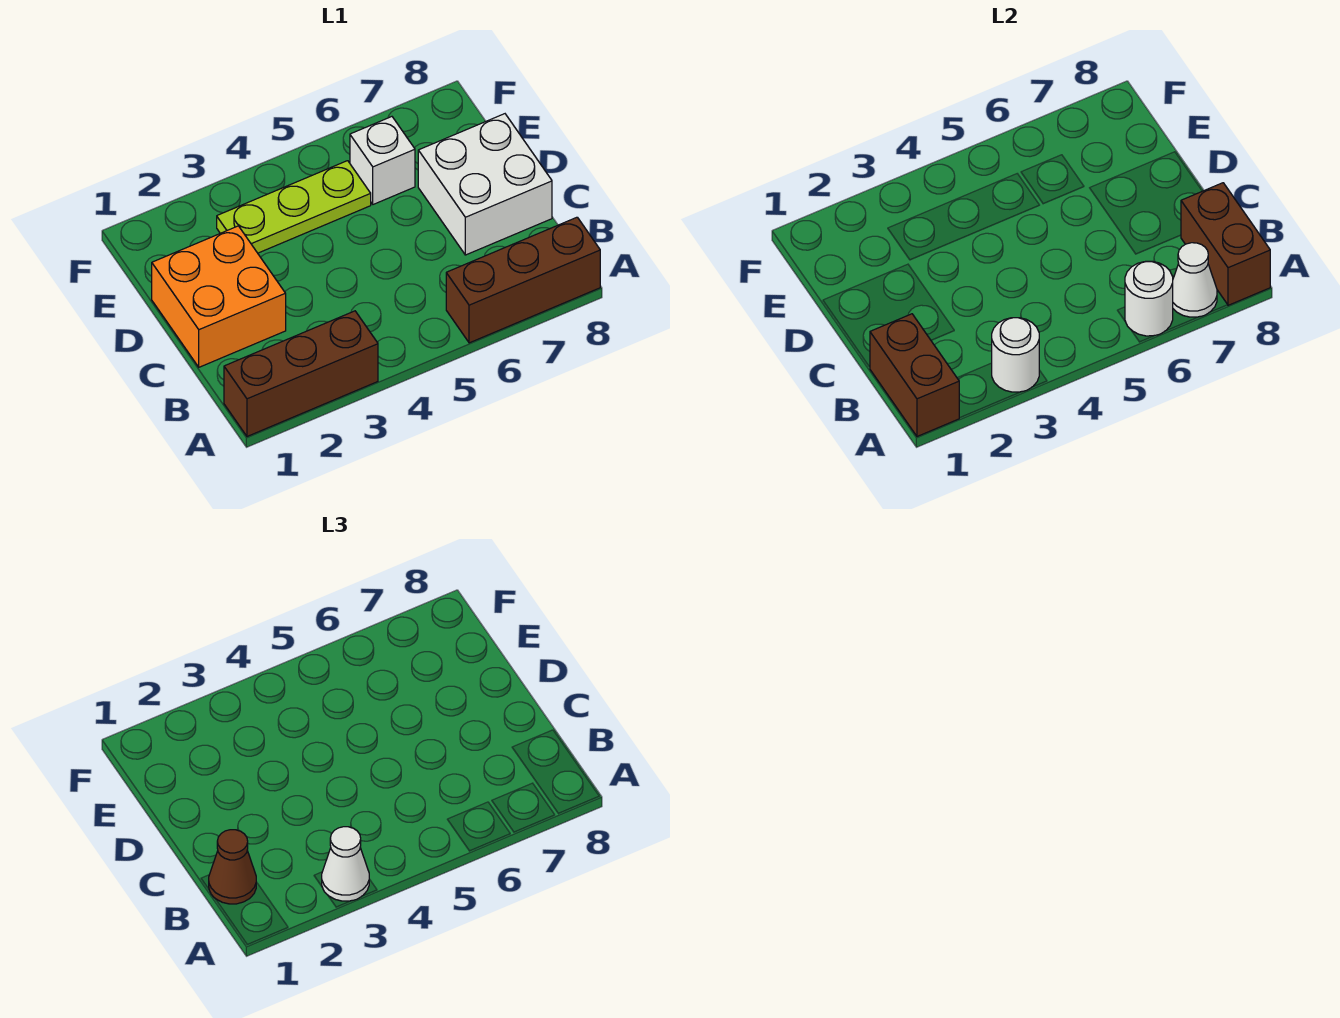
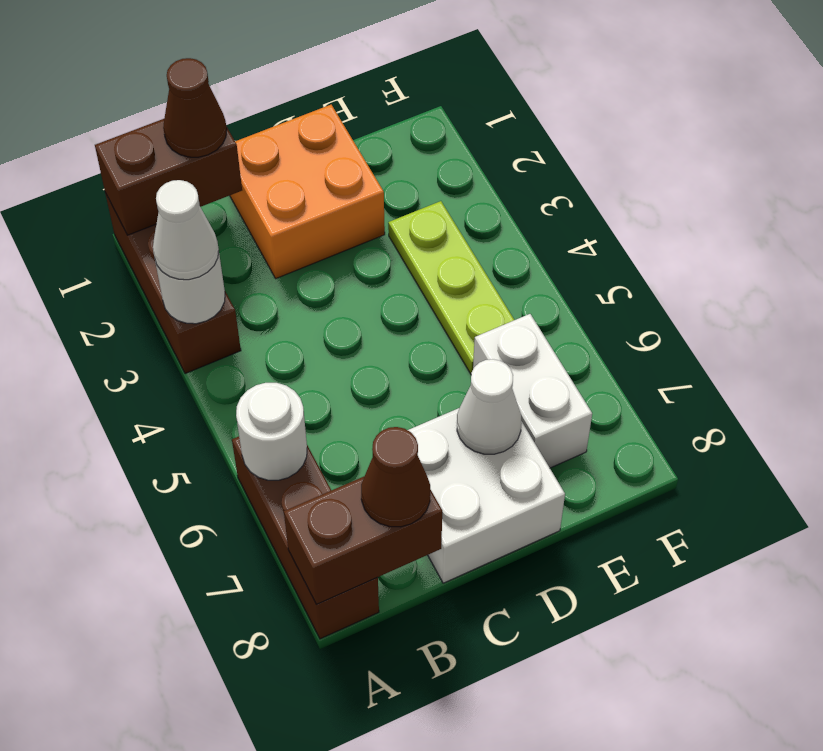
white cone A7 level 2 -> white cone D7 level 2
none -> brown cone B8 level 3
white brick E6 level 1 -> white brick E6:E7 level 1

